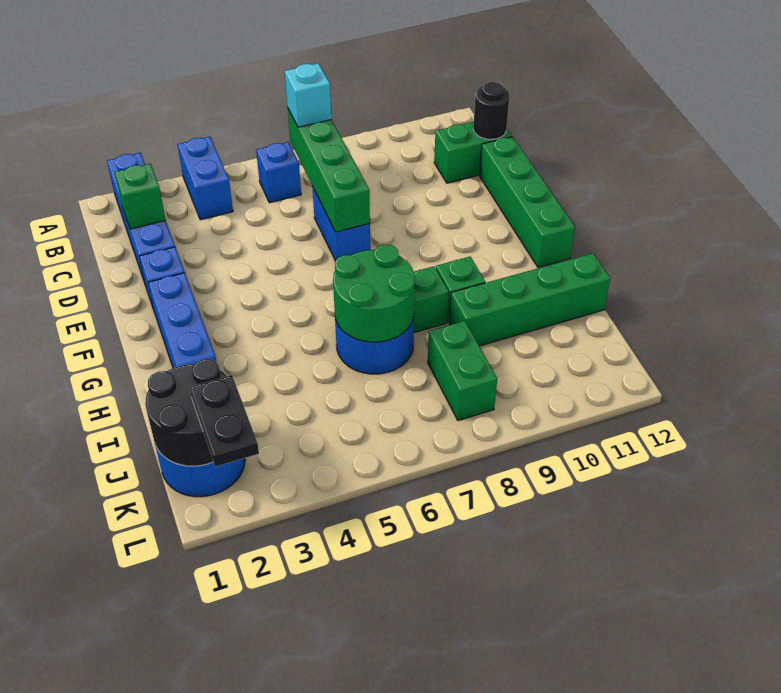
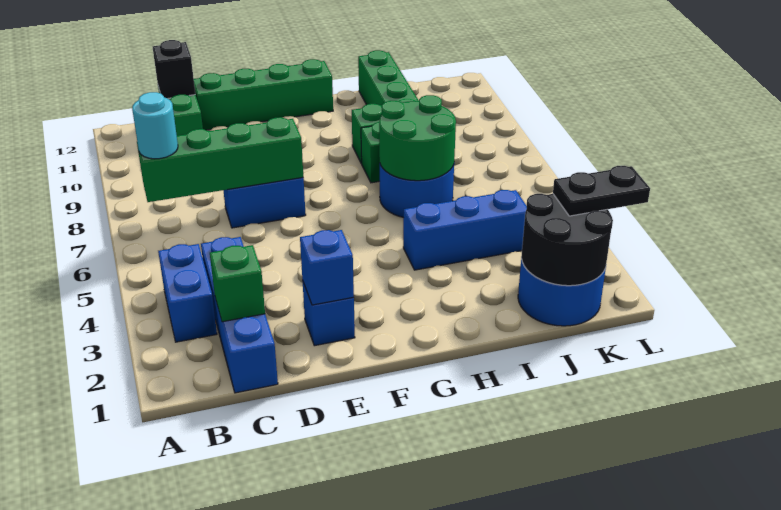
blue brick A2:D2 level 1 -> blue brick C1:C4 level 1
blue brick A4:B4 level 1 -> blue brick B3:B4 level 1
blue brick B6 level 1 -> blue brick E2 level 2
cyan brick B7 level 3 -> cyan round brick B7 level 3
black round brick C12 level 2 -> black brick C12 level 2
blue brick F2:H2 level 1 -> blue brick H4:J4 level 1
green brick J8:K8 level 1 -> none

